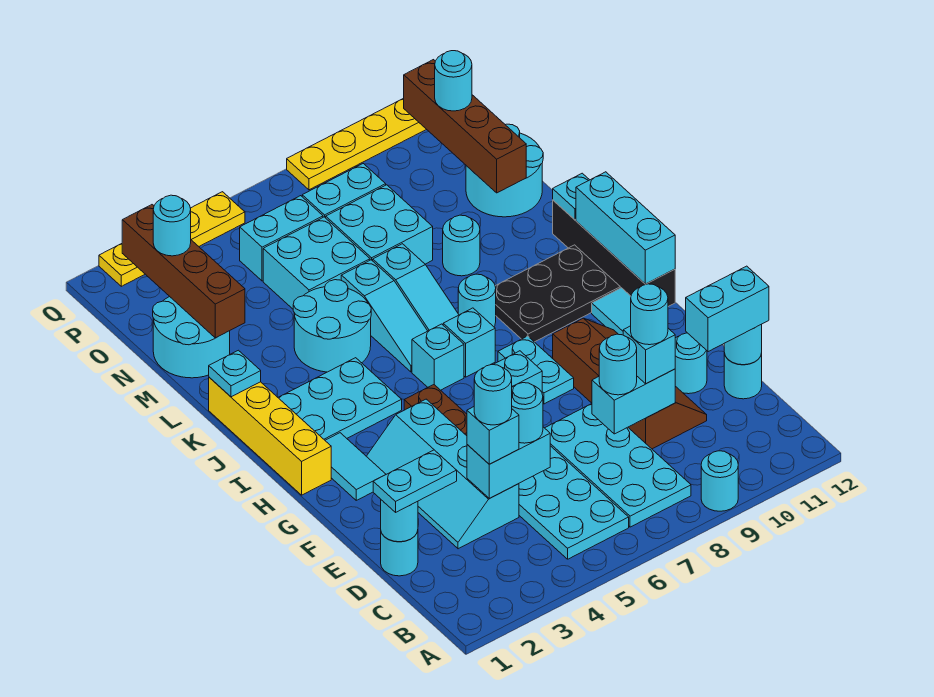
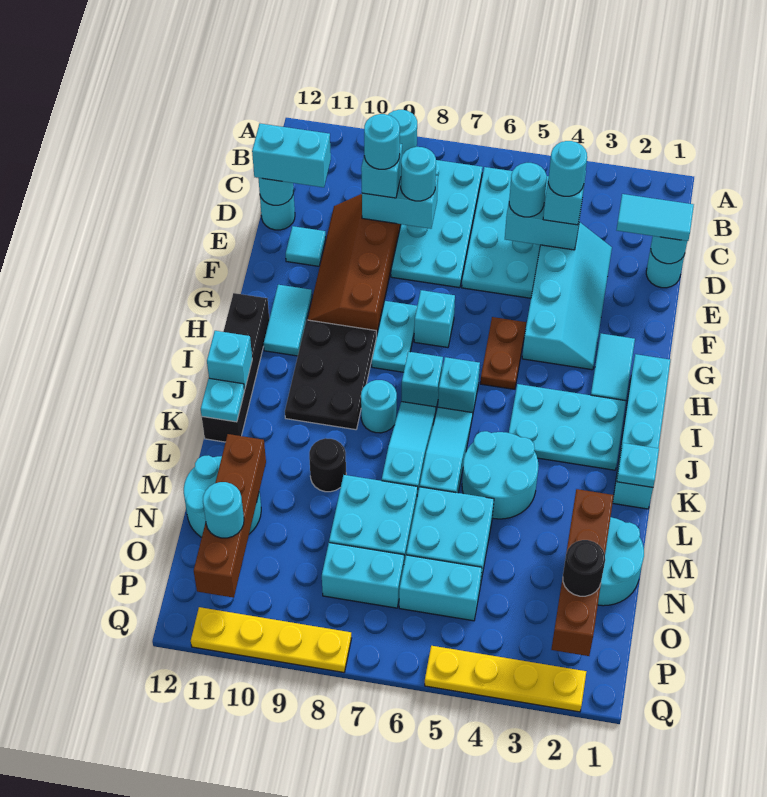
cyan plate D1:D2 level 3 -> cyan tile D1:D2 level 3
cyan round brick E11 level 1 -> cyan tile E11 level 1
yellow brick H1:K1 level 1 -> cyan brick H1:K1 level 1
cyan brick H12:J12 level 2 -> cyan brick J12 level 2
black plate I9:J11 level 1 -> black plate H9:J10 level 1
cyan round brick L9 level 1 -> black round brick L9 level 1
cyan round brick O2 level 3 -> black round brick O2 level 3

